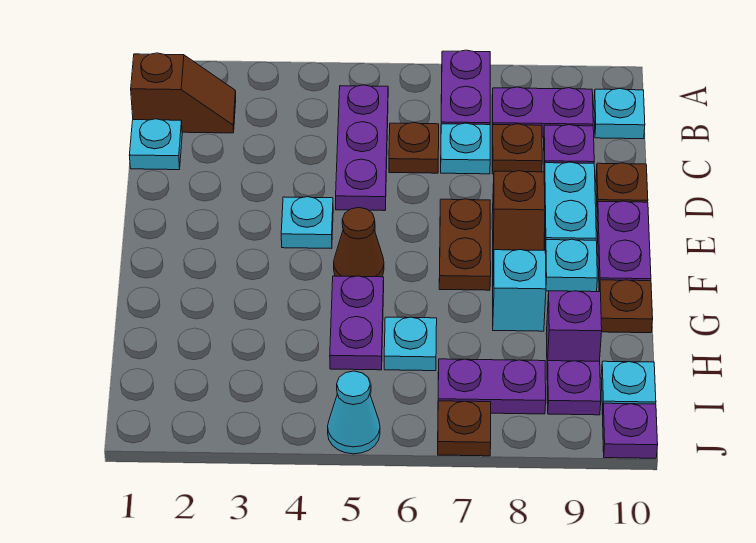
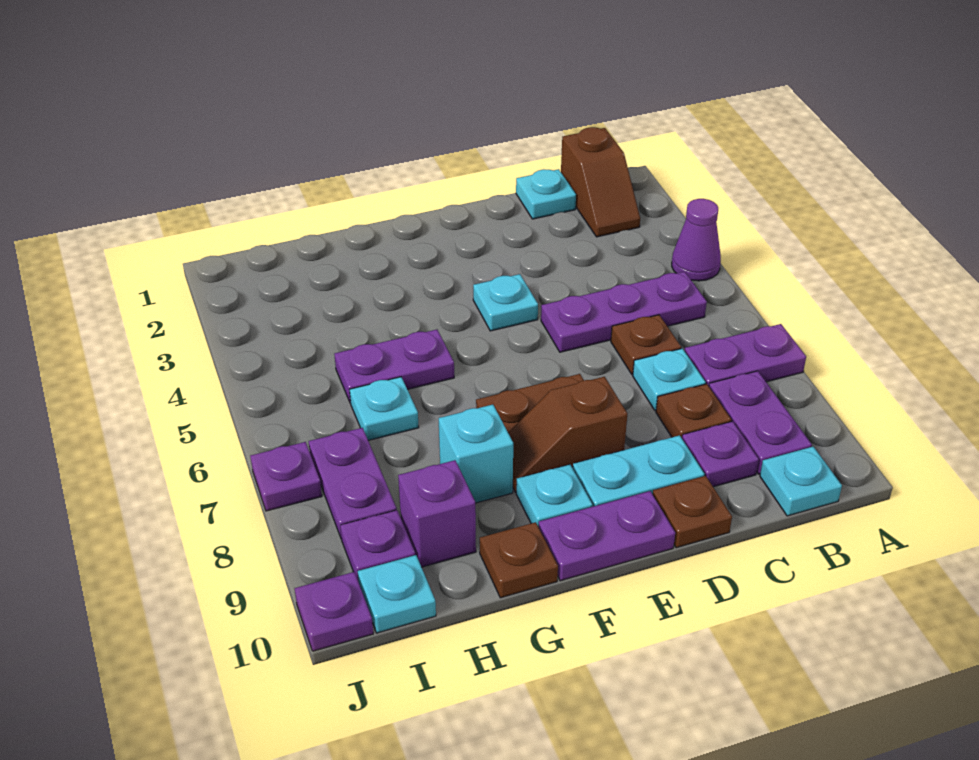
none -> purple cone A4 level 1
brown cone F5 level 1 -> none
cyan cone J5 level 1 -> none
brown plate J7 level 1 -> purple plate J7 level 1

